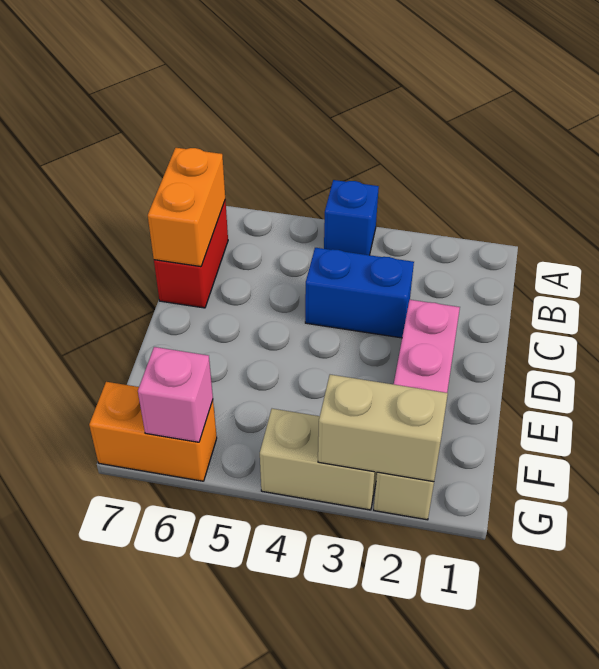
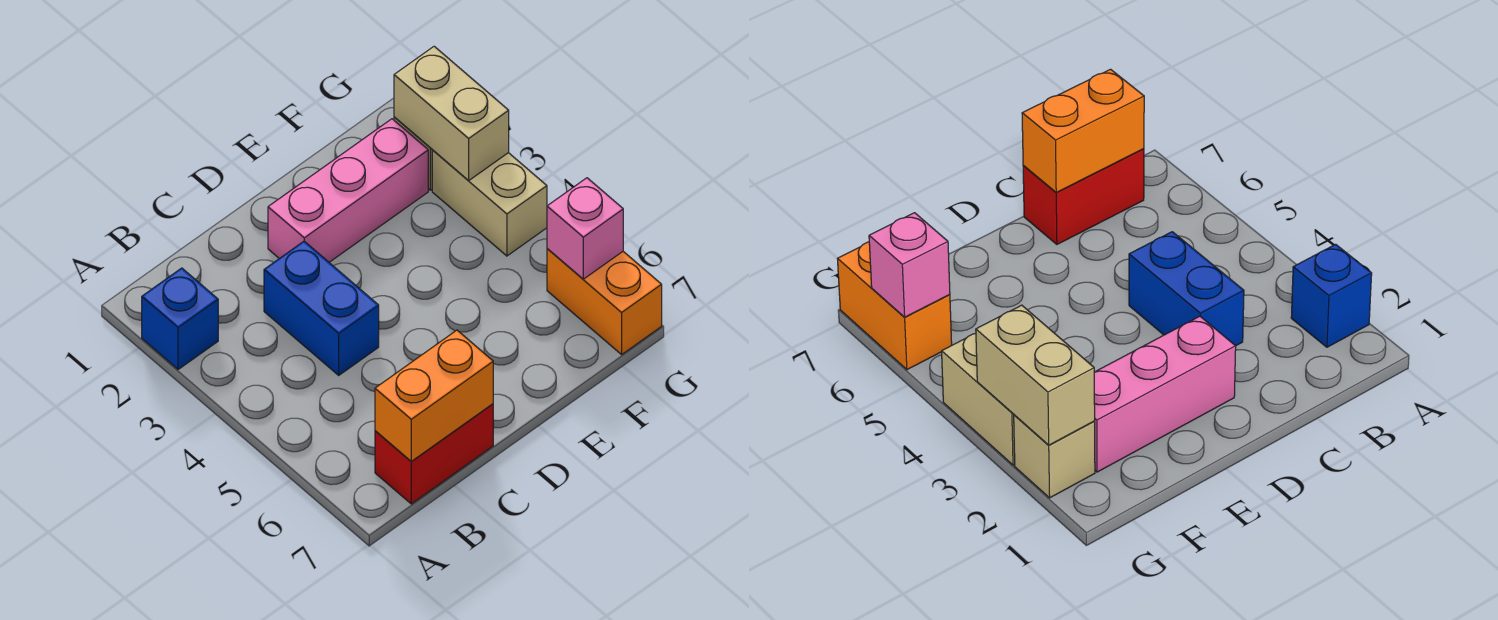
blue brick A4 level 1 -> blue brick A2 level 1

